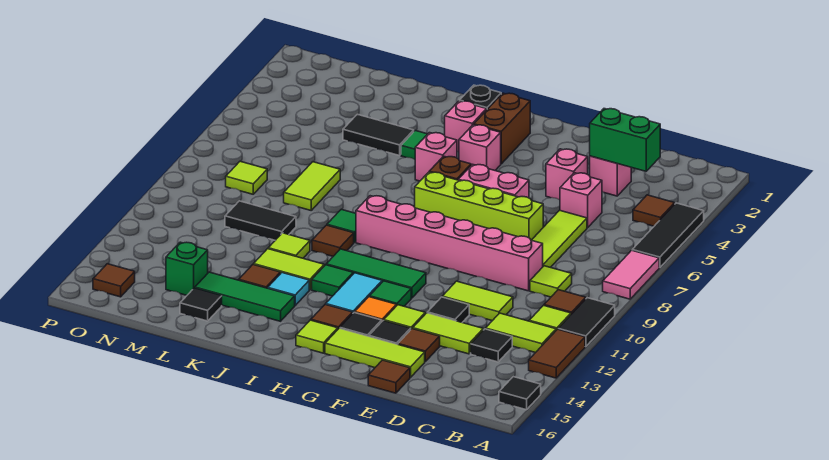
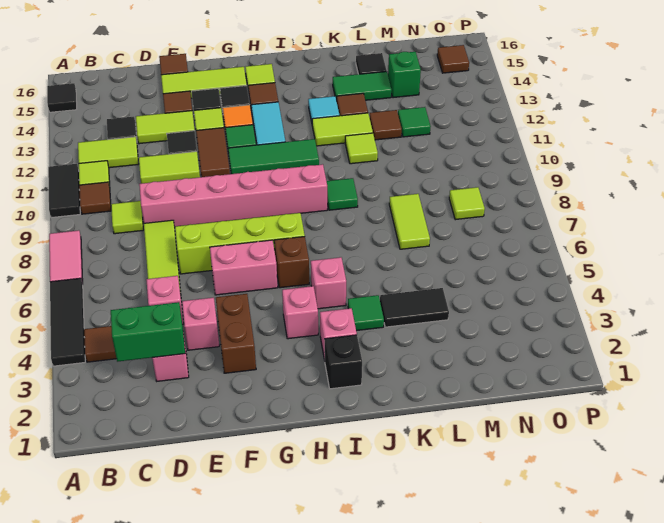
brown tile A12:A13 level 1 -> brown tile F11:F12 level 1
brown brick H2:H3 level 1 -> brown brick F3:F4 level 1
green tile I12 level 1 -> green tile M12 level 1
brown tile J10 level 1 -> brown tile L12 level 1
green tile J14:L14 level 1 -> green tile K14:L14 level 1
black tile L10:M10 level 1 -> none

